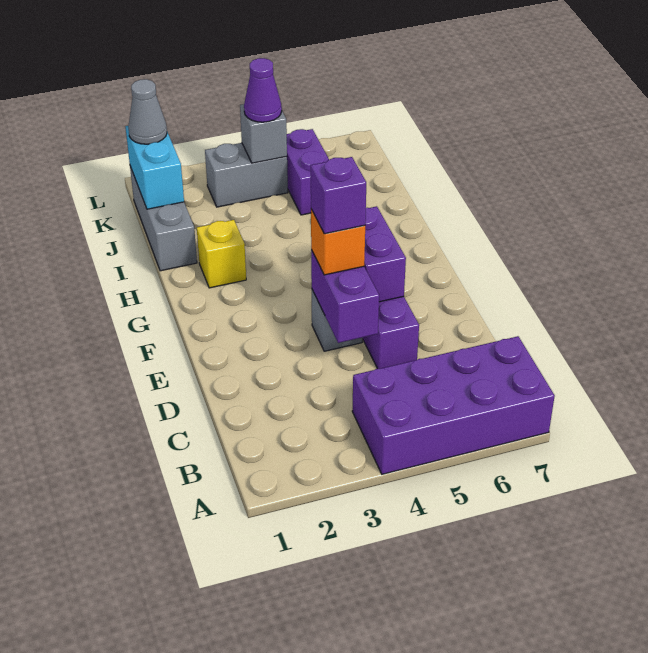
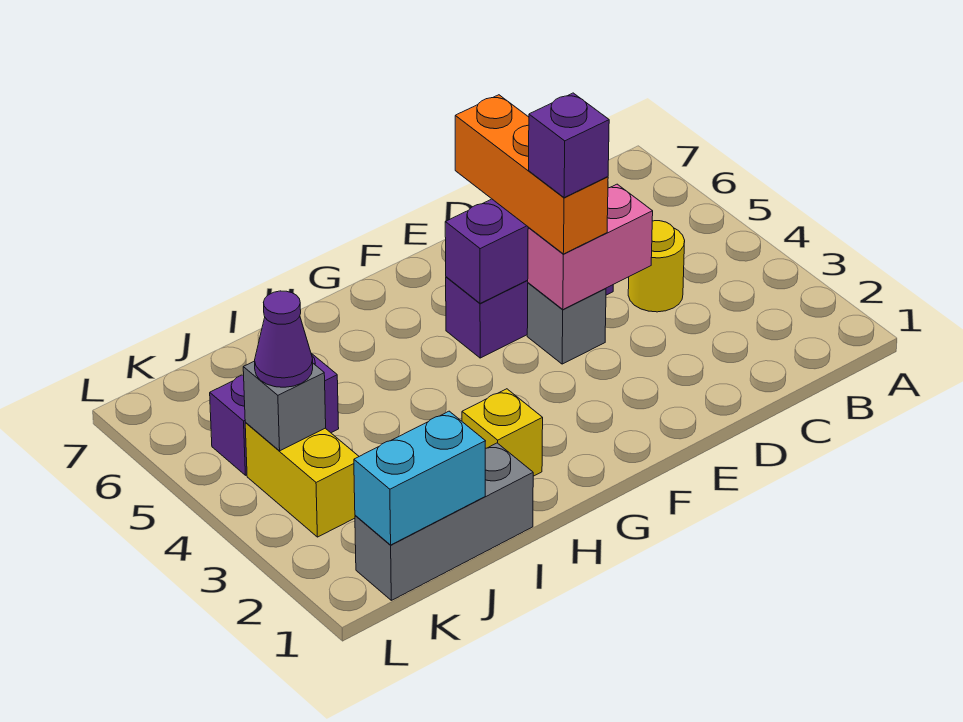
purple brick A4:B7 level 1 -> none
none -> yellow round brick C4 level 1
purple brick D4:E4 level 2 -> pink brick D4:E4 level 2
orange brick E4 level 3 -> orange brick E4:E6 level 3
grey cone K1 level 3 -> none
grey brick K3:K4 level 1 -> yellow brick K3:K4 level 1

